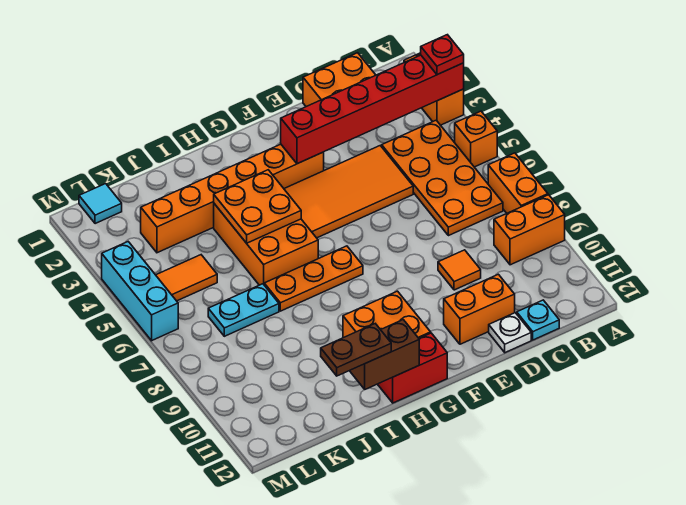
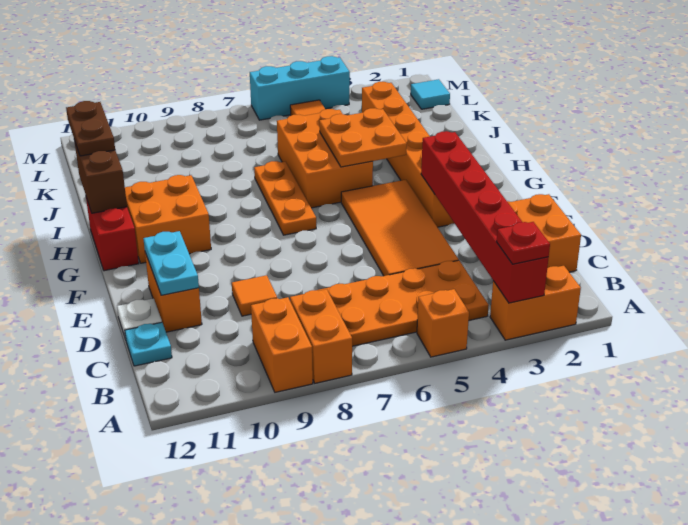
orange brick A7:A8 level 1 -> orange brick A8:B8 level 1
orange brick H4:I6 level 1 -> orange brick H5:J6 level 1
cyan plate J7:K7 level 1 -> cyan plate D11:E11 level 2

